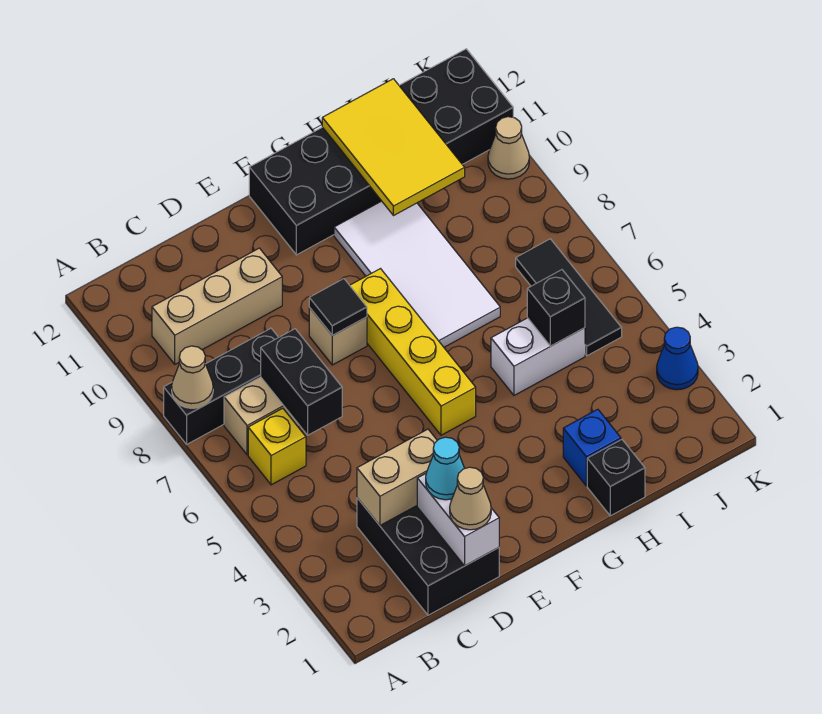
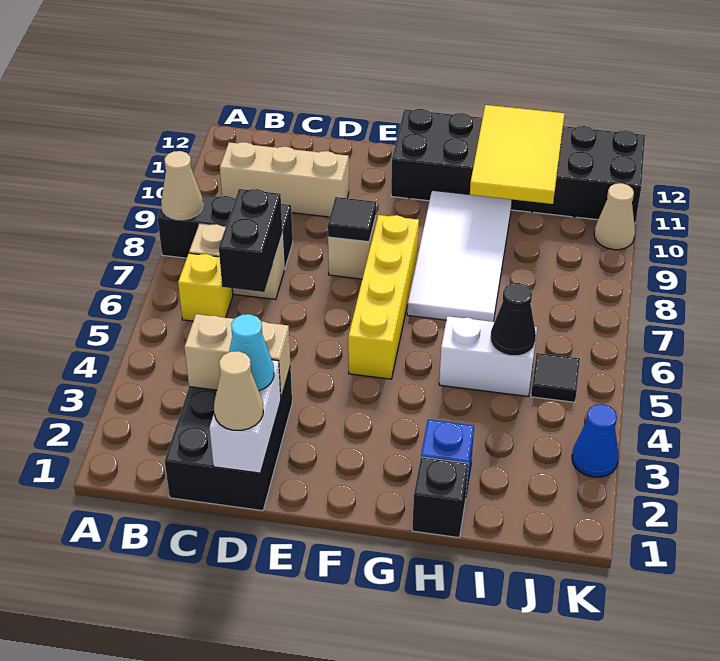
black brick I5 level 2 -> black cone I5 level 2
black tile J5:J7 level 1 -> black tile J5 level 1

